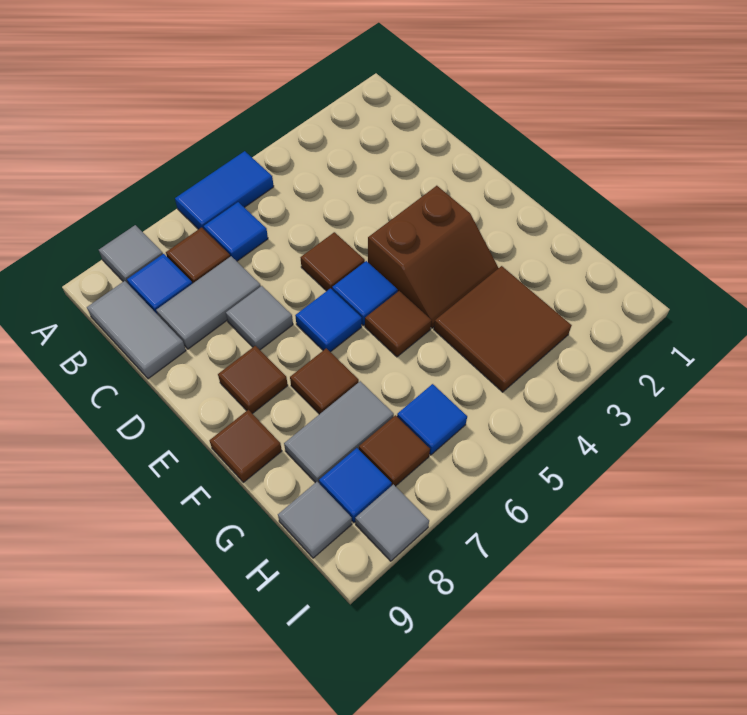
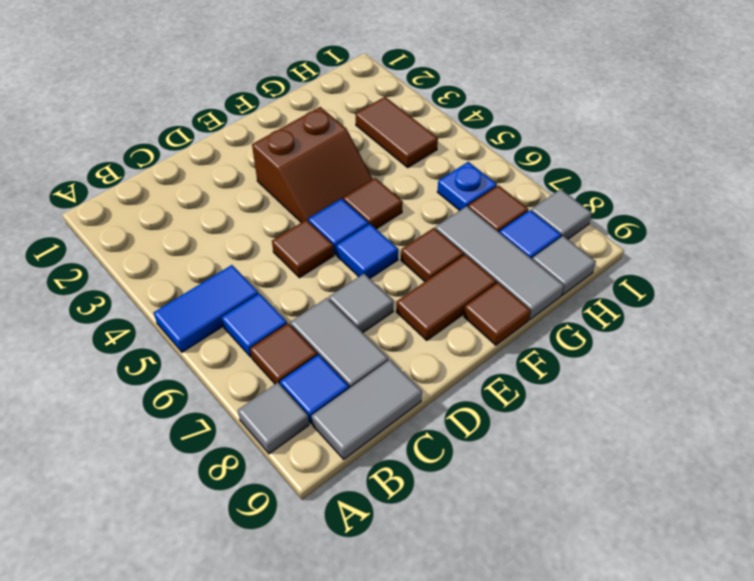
blue tile A5:A6 level 1 -> blue tile A5:B5 level 1
brown slope E3:F4 level 1 top E -> brown slope E3:F4 level 1 top 3
brown tile E8 level 1 -> brown tile E8:F8 level 1
brown tile G3:H4 level 1 -> brown tile H3:H4 level 1
grey tile G7:G8 level 1 -> grey tile G7:G9 level 1
blue tile H6 level 1 -> blue plate H6 level 1

